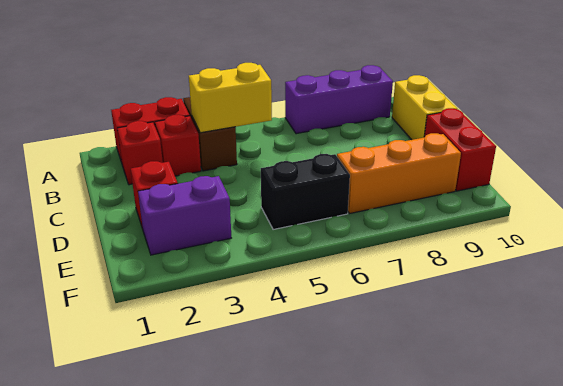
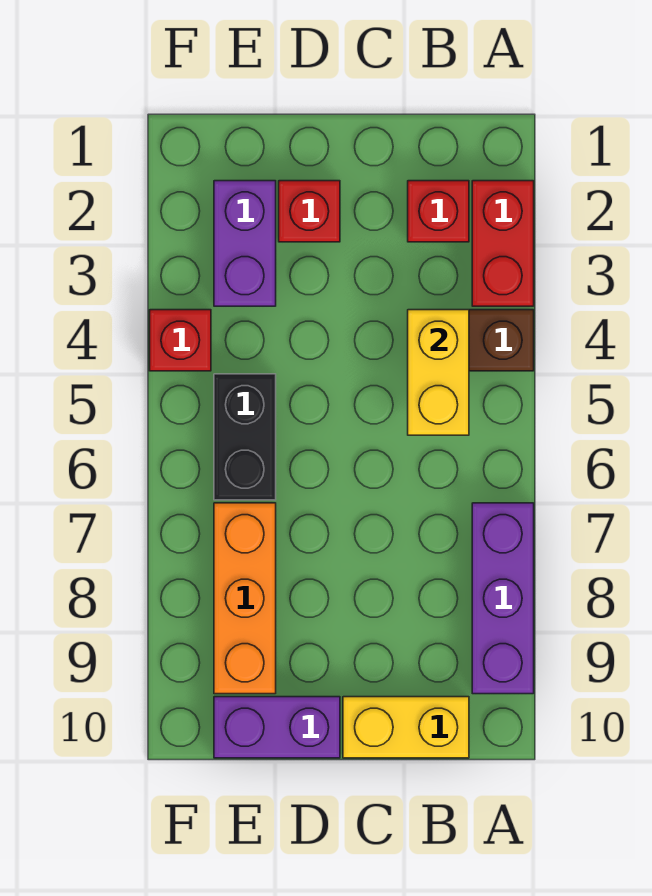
red brick B3 level 1 -> red brick F4 level 1
red brick D10:E10 level 1 -> purple brick D10:E10 level 1

